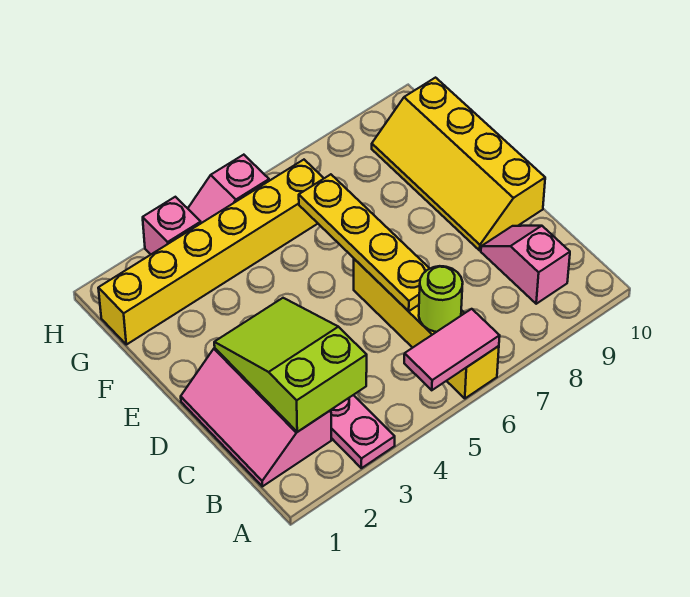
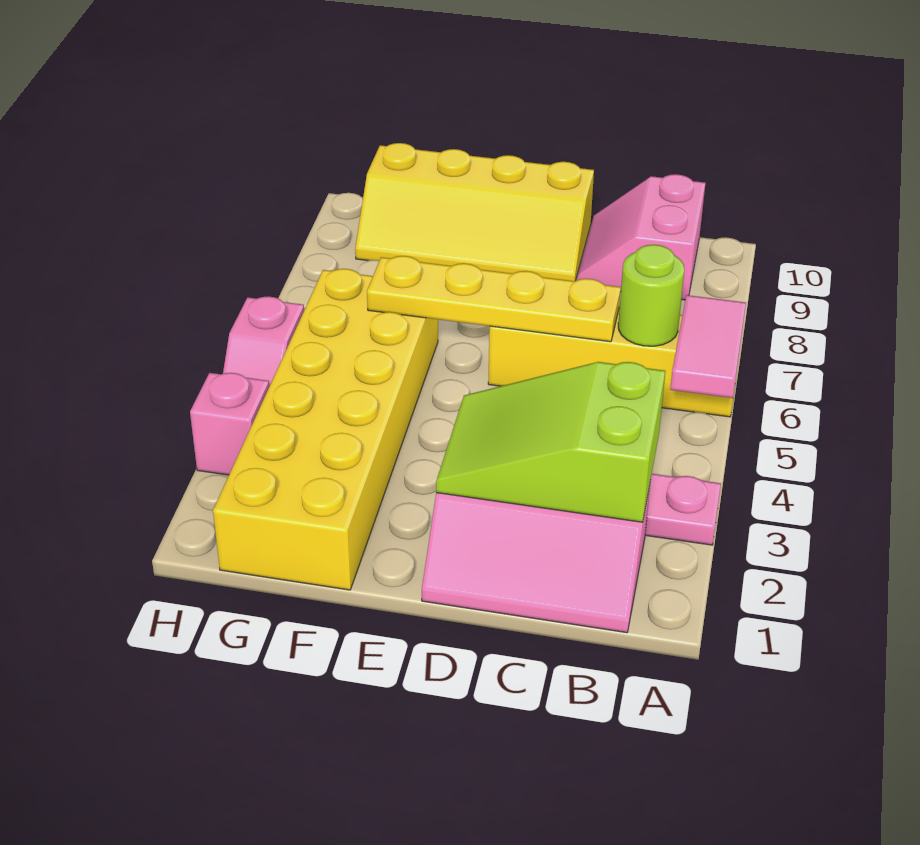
pink slope B9:C9 level 1 top B -> pink slope B9:C10 level 1 top B
yellow brick G1:G6 level 1 -> yellow brick F1:G6 level 1

